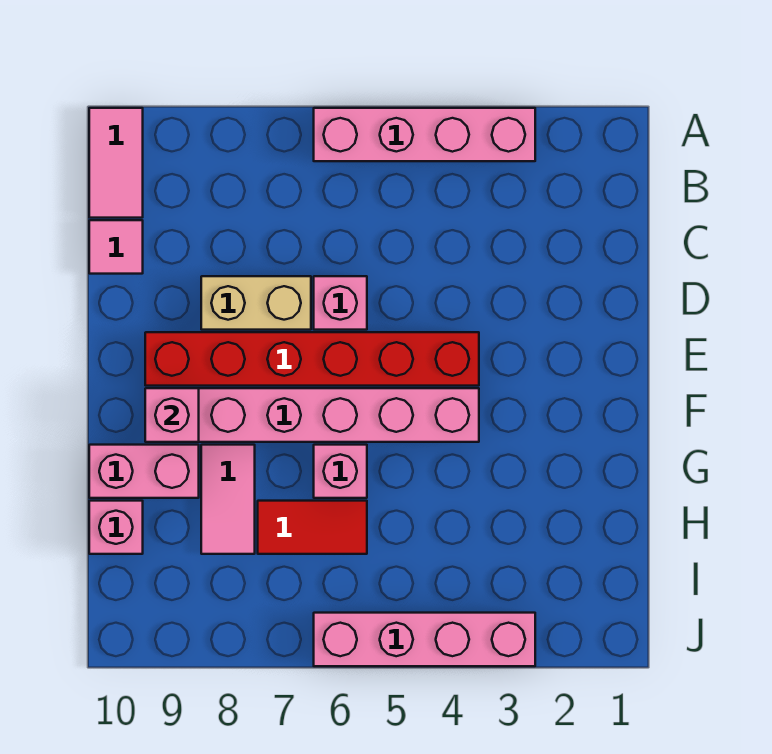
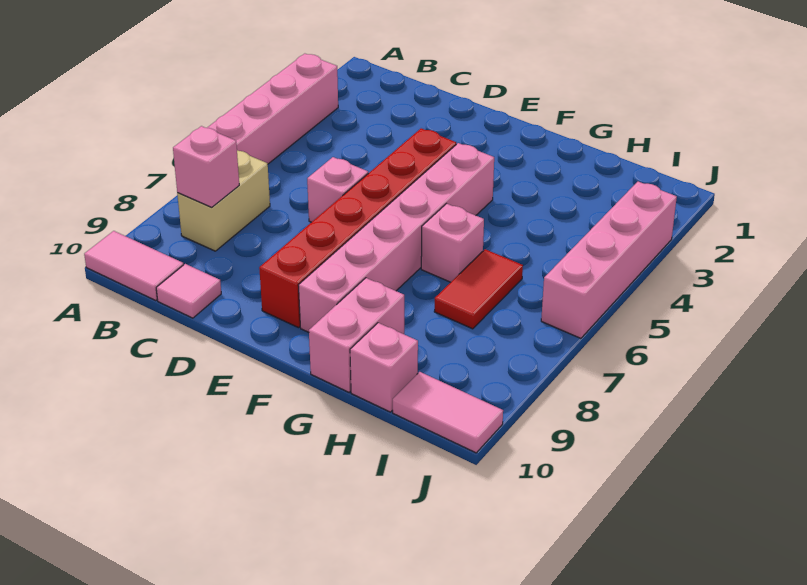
tan brick D7:D8 level 1 -> tan brick B7:B8 level 1
pink brick F9 level 2 -> pink brick B8 level 2
pink tile G8:H8 level 1 -> pink tile I10:J10 level 1

